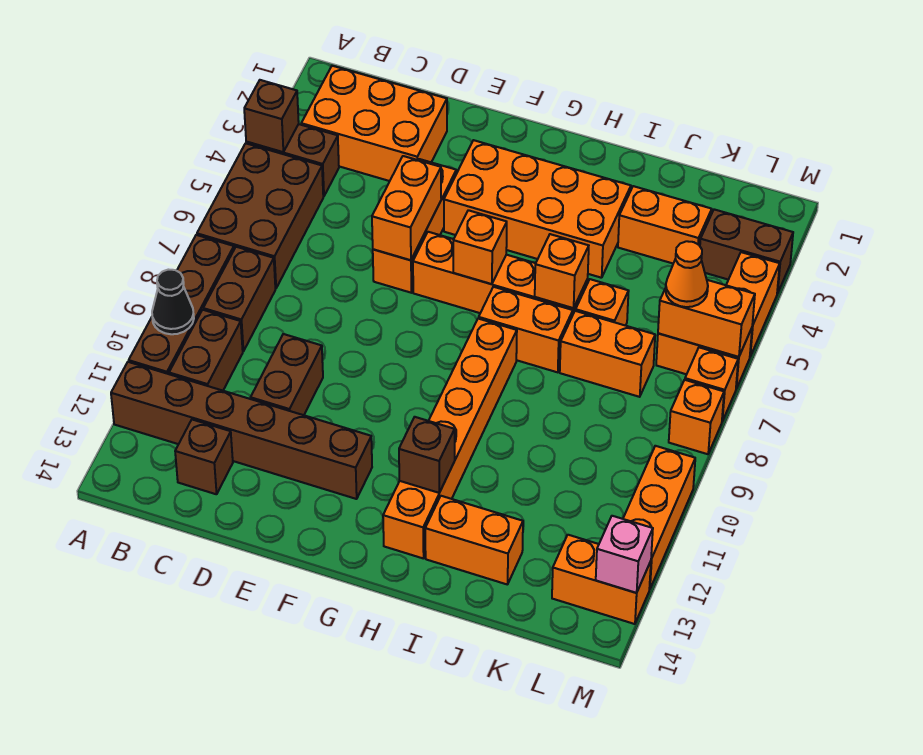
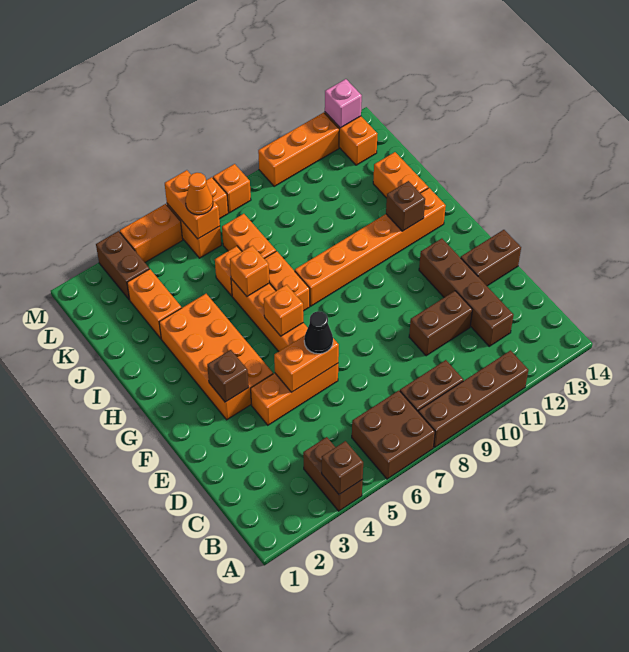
brown brick A5:B7 level 1 -> brown brick A6:B7 level 1
black cone A10 level 2 -> black cone E6 level 3
brown brick A12:F12 level 1 -> brown brick C12:F12 level 1
orange brick B2:D3 level 1 -> none
brown brick B10:B11 level 1 -> brown brick E13:E14 level 1
brown brick C13 level 1 -> brown brick F3 level 2

